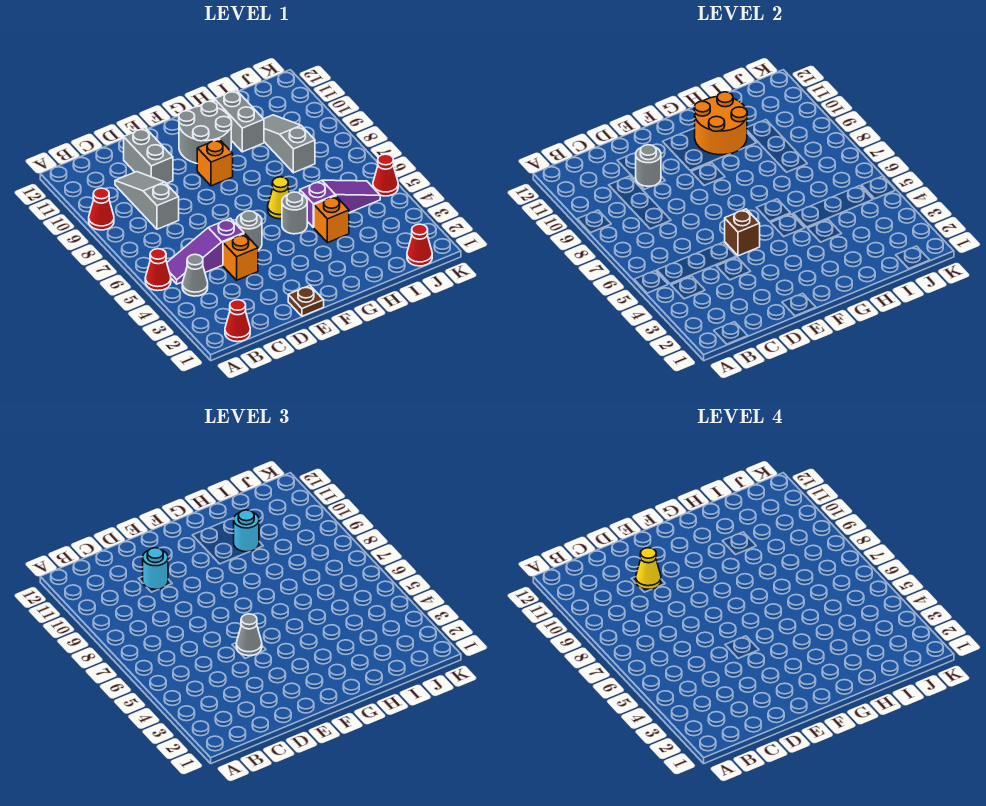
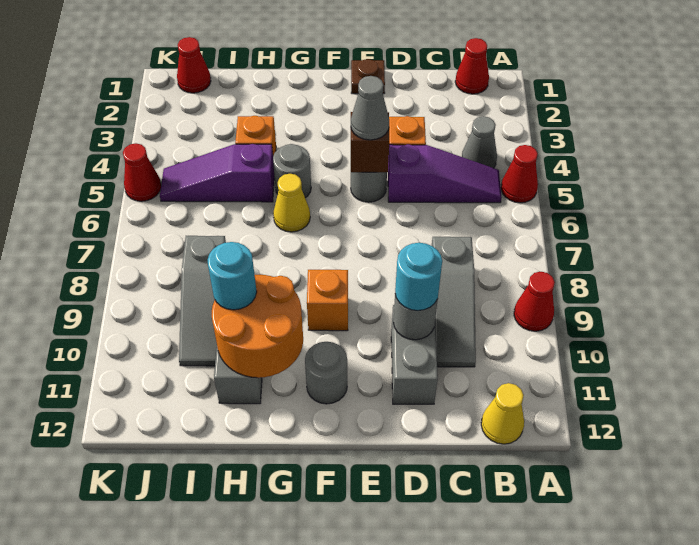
yellow cone D10 level 4 -> yellow cone B12 level 1
grey round brick F10:G11 level 1 -> grey round brick F11 level 1

